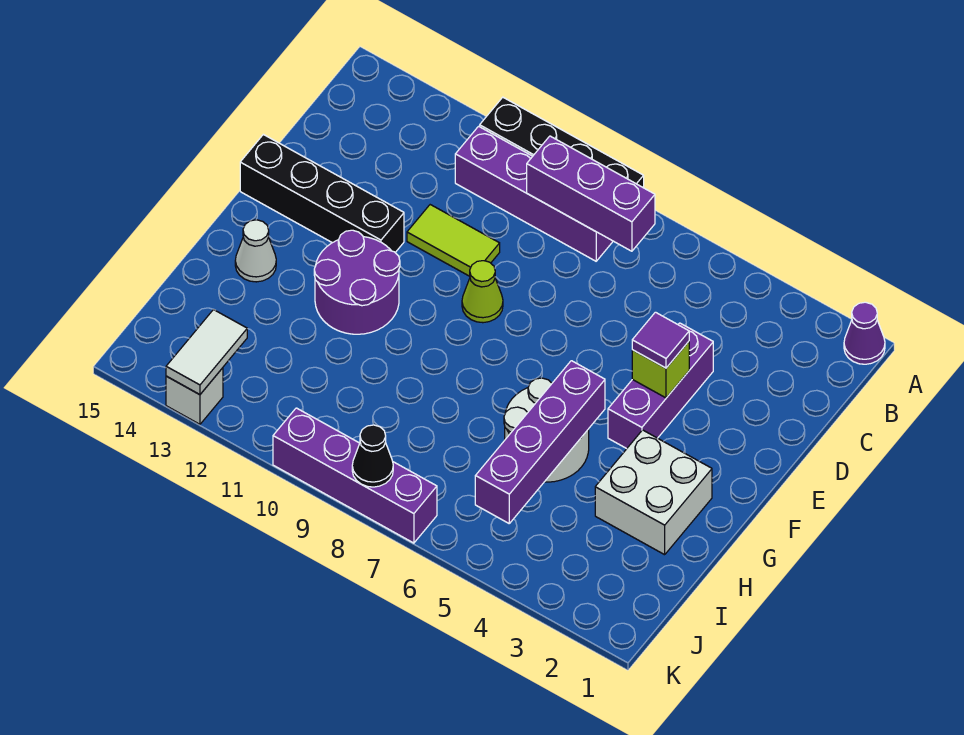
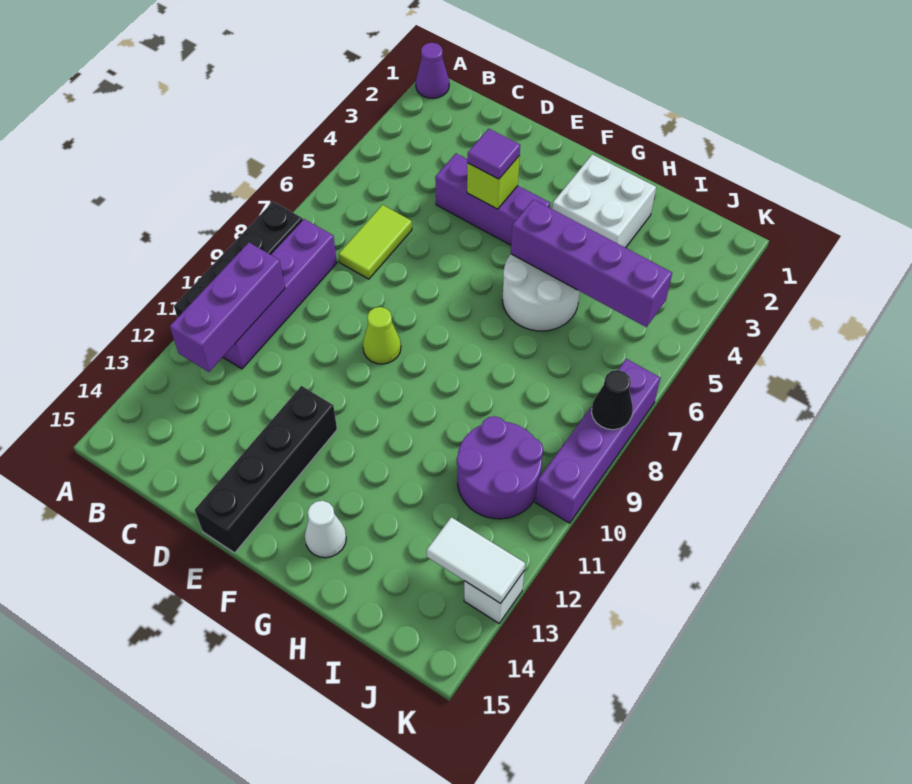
purple brick B7:B9 level 2 -> purple brick B10:B12 level 2
lime tile D10:D11 level 1 -> lime tile C6:C7 level 1
purple round brick F11:G12 level 1 -> purple round brick I10:J11 level 1

